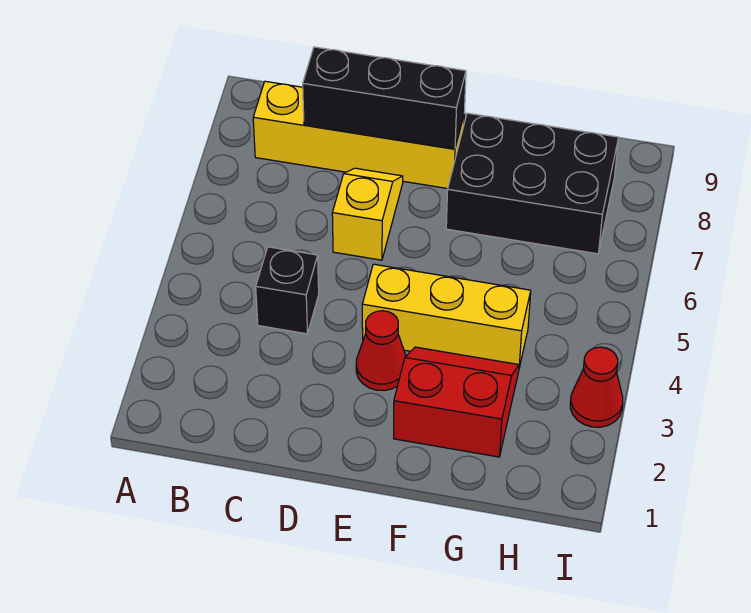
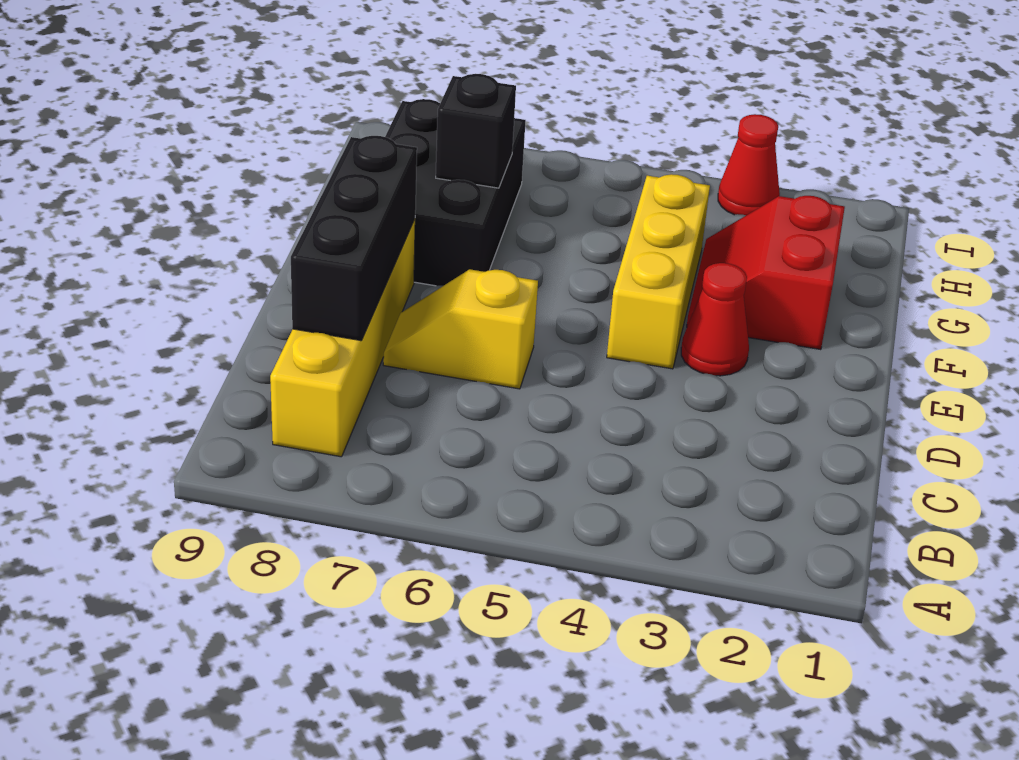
black brick C4 level 1 -> black brick G7 level 2

